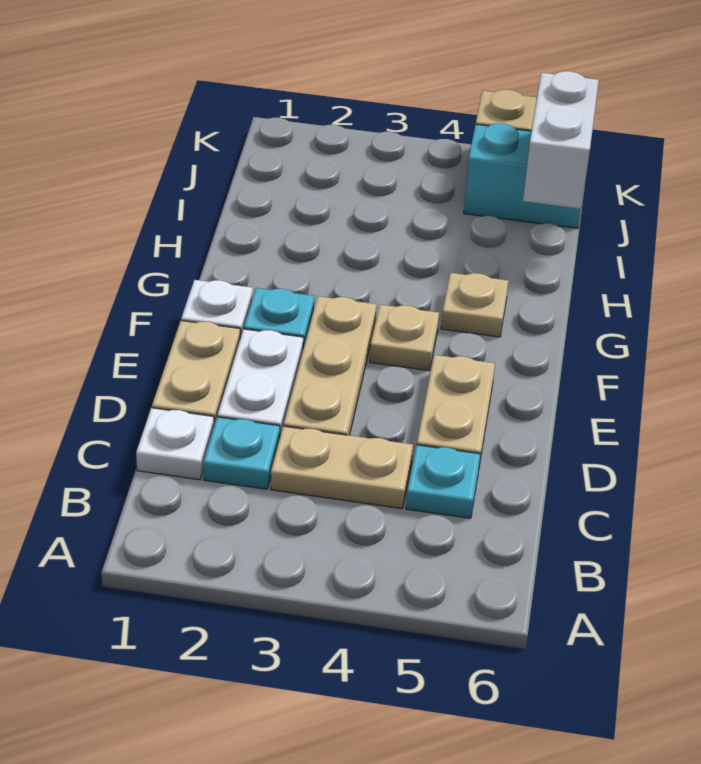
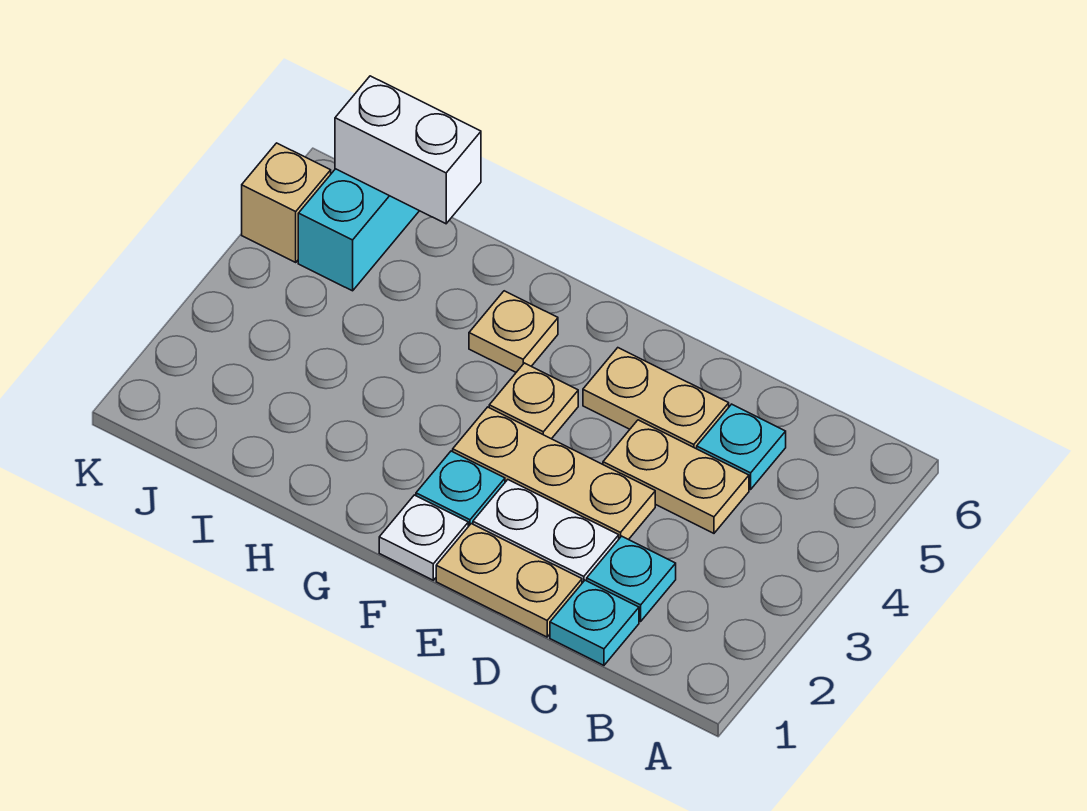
white plate C1 level 1 -> cyan plate C1 level 1
tan plate C3:C4 level 1 -> tan plate C4:D4 level 1

